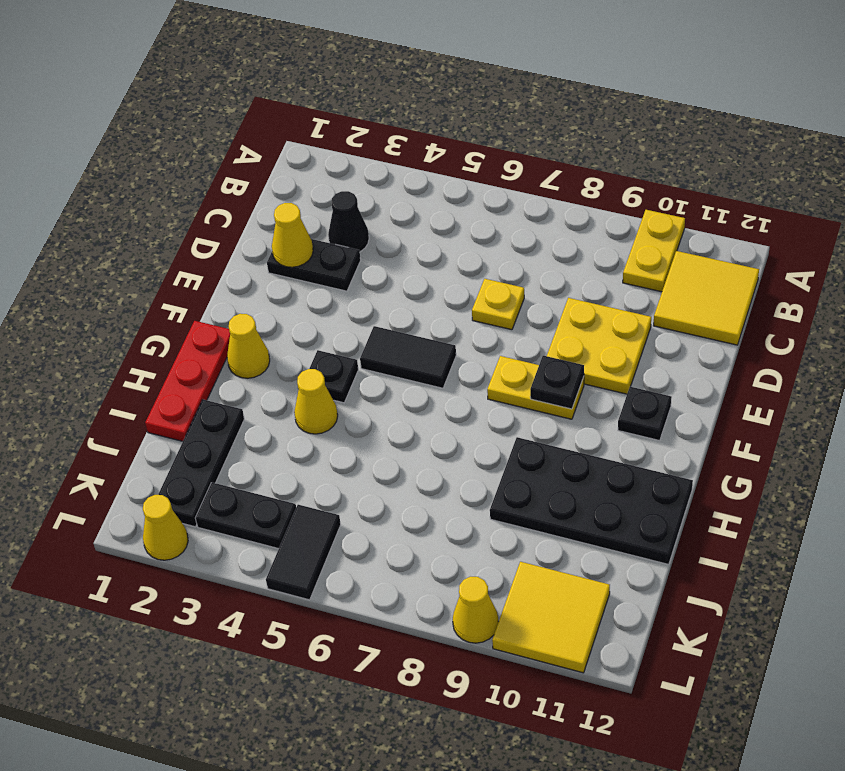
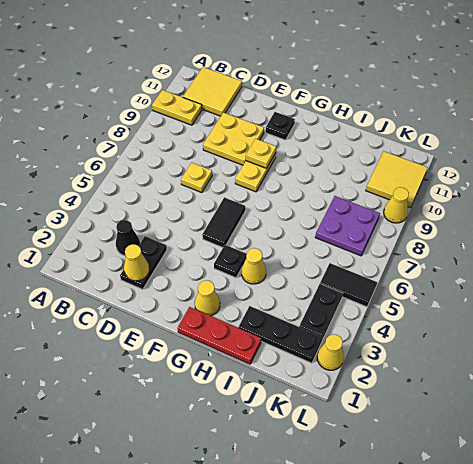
black plate F9 level 2 -> yellow plate F9 level 2
black plate H9:I12 level 1 -> none
none -> purple plate J7:K8 level 1

